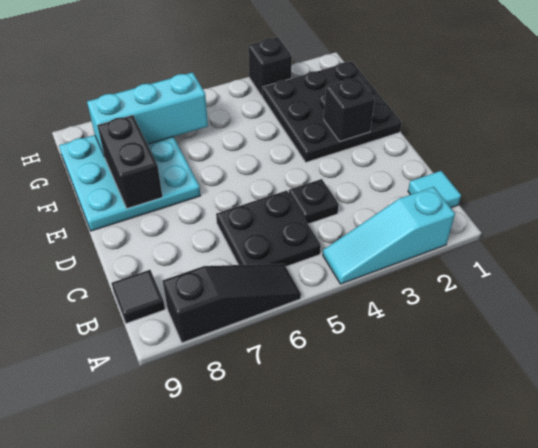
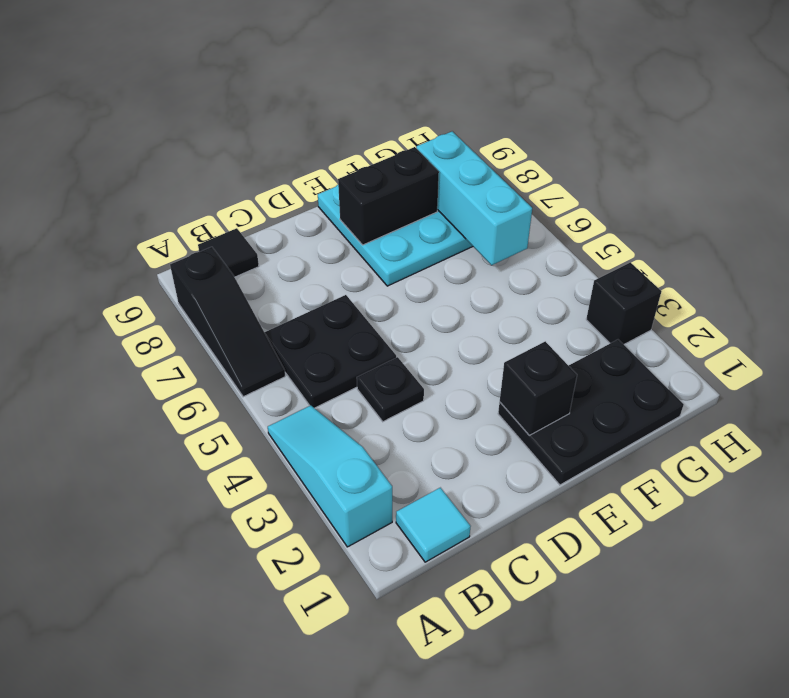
black plate E1:G3 level 1 -> black plate E1:G2 level 1

